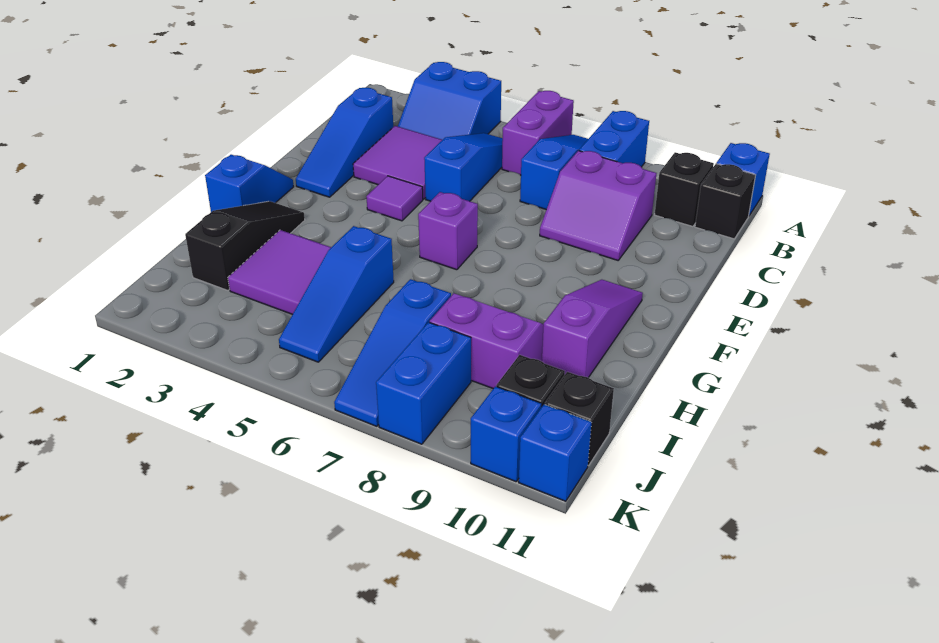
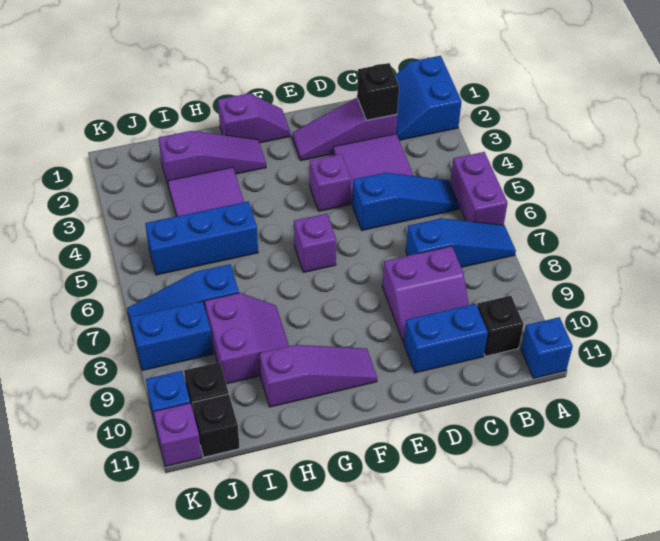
blue slope A3:B4 level 1 top A -> blue slope A1:B2 level 1 top A
purple brick A6:B6 level 1 -> purple brick A5:A6 level 1
blue brick A8:B8 level 1 -> blue brick C10:D10 level 1
black brick B11 level 1 -> black brick C2 level 2
blue slope C2:E2 level 1 top C -> purple slope C2:E2 level 1 top C
purple slope C8:D9 level 1 top C -> purple slope C8:D9 level 1 top 8
purple tile E4 level 1 -> purple brick E4 level 1
blue slope F1:G1 level 1 top G -> purple slope F1:G1 level 1 top G
black slope G2:I2 level 1 top I -> purple slope G2:I2 level 1 top I
blue slope H5:J5 level 1 top H -> blue brick H5:J5 level 1
blue brick K11 level 1 -> purple brick K11 level 1

